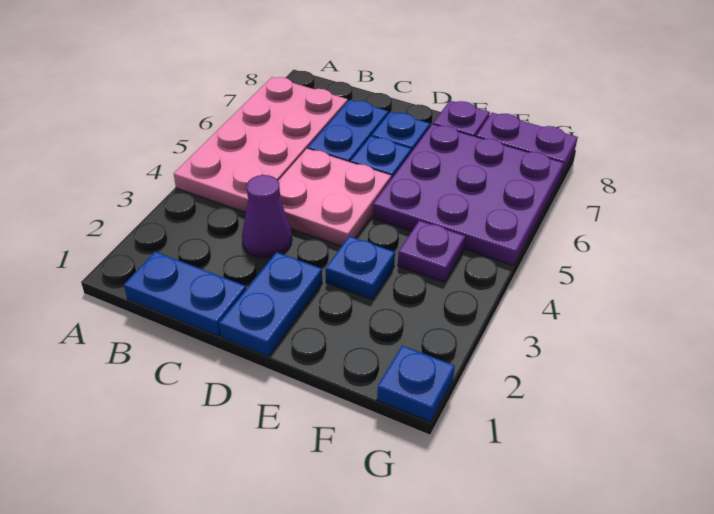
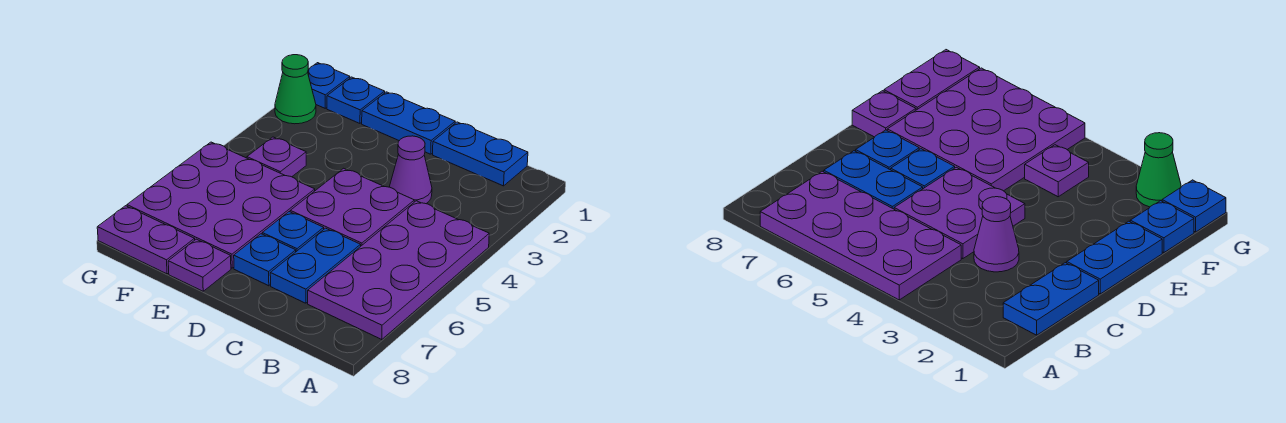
pink plate A4:B7 level 1 -> purple plate A4:B7 level 1
pink plate C4:D5 level 1 -> purple plate C4:D5 level 1
blue plate D1:D2 level 1 -> blue plate D1:E1 level 1
blue plate E3 level 1 -> blue plate F1 level 1
none -> green cone G2 level 1

